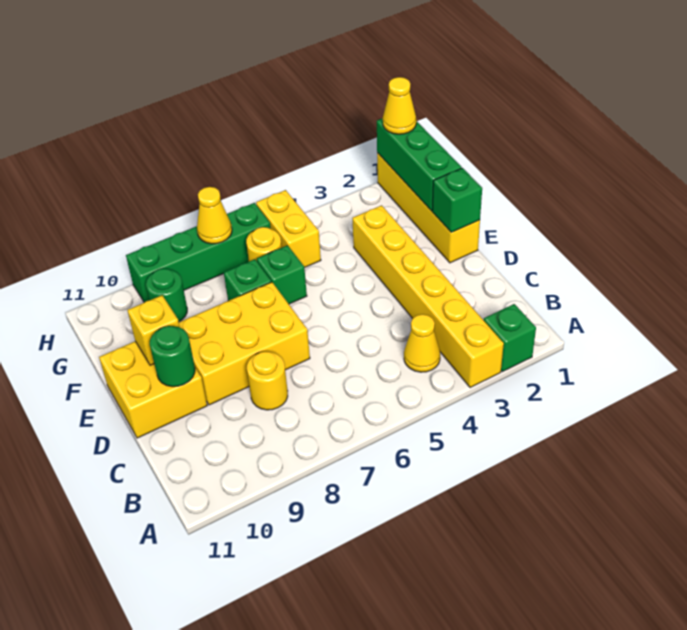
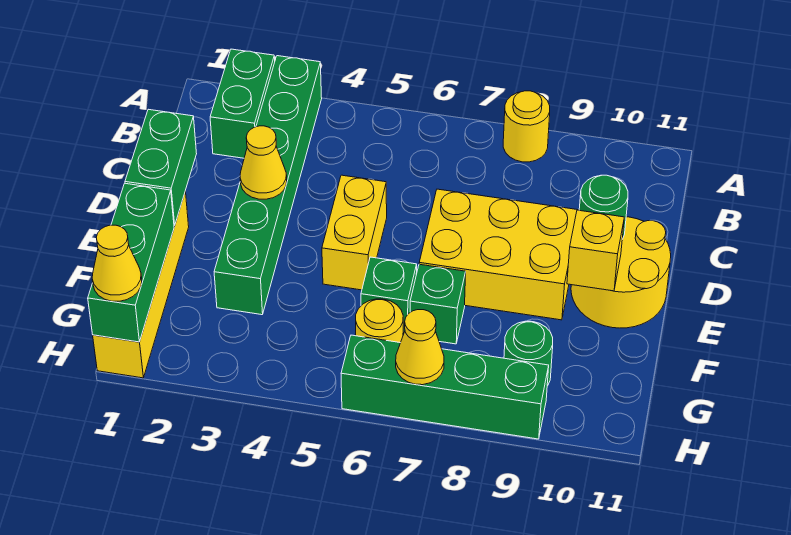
green brick A2 level 1 -> green brick A2:B2 level 1
yellow brick A3:F3 level 1 -> green brick A3:F3 level 1
yellow cone B4 level 1 -> yellow cone D3 level 2
yellow round brick C8 level 1 -> yellow round brick A8 level 1
yellow brick D10:E11 level 1 -> yellow round brick D10:E11 level 1
green brick E1 level 2 -> green brick D1:E1 level 2
yellow brick G5:H5 level 1 -> yellow brick D5:E5 level 1

